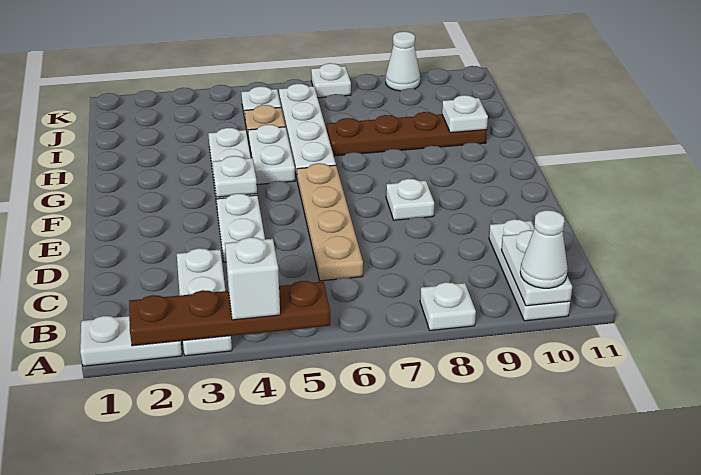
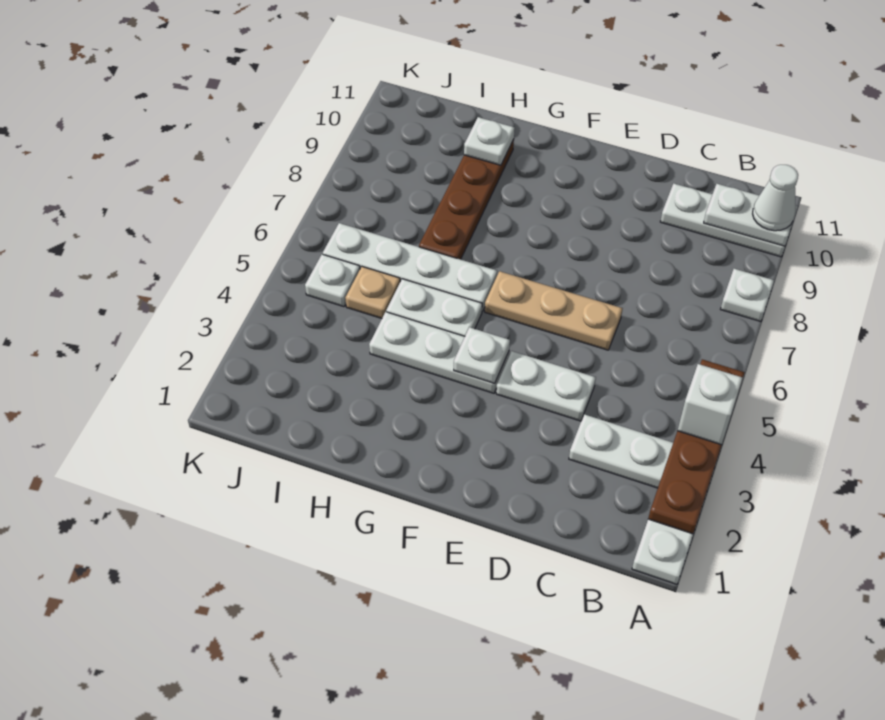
tan plate C6:F6 level 1 -> tan plate D6:F6 level 1
white plate E8 level 1 -> none
white plate K7 level 1 -> none
white cone K9 level 1 -> none

